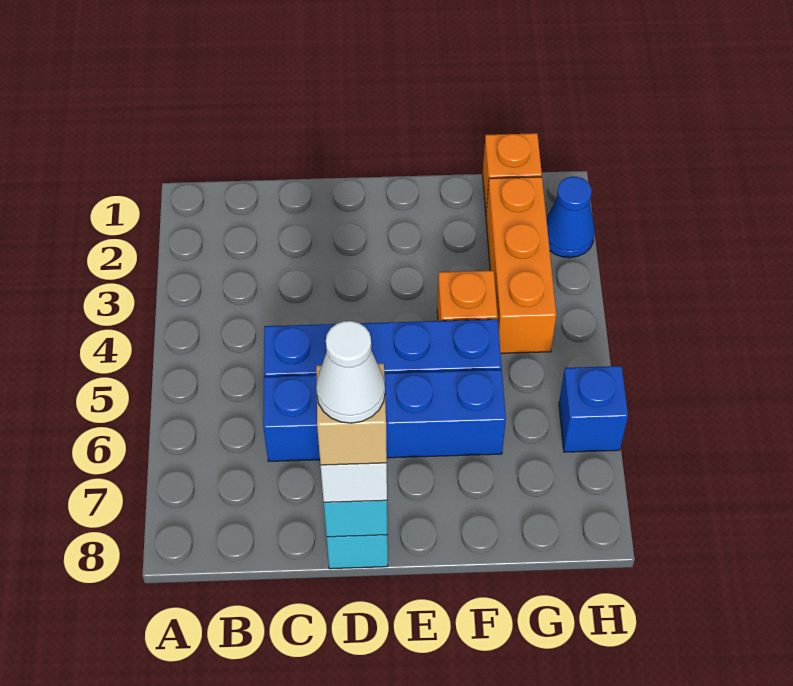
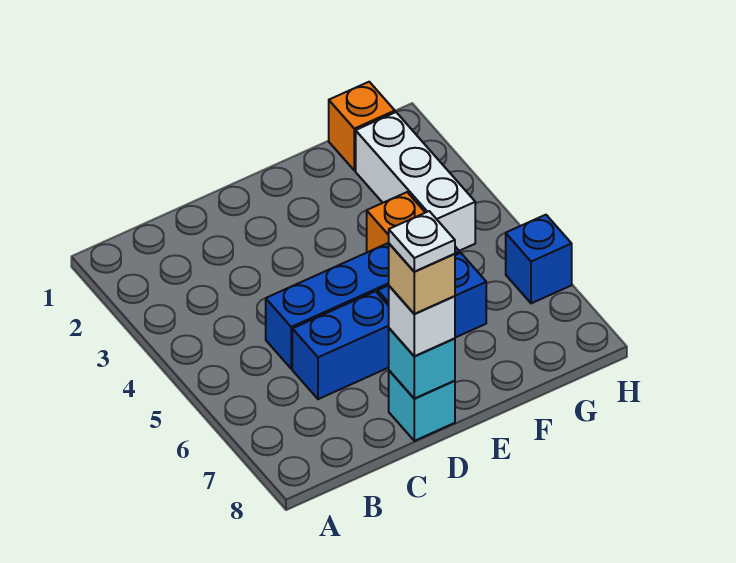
white cone D8 level 5 -> white plate D8 level 5
orange brick G2:G4 level 1 -> white brick G2:G4 level 1
blue cone H2 level 1 -> none

